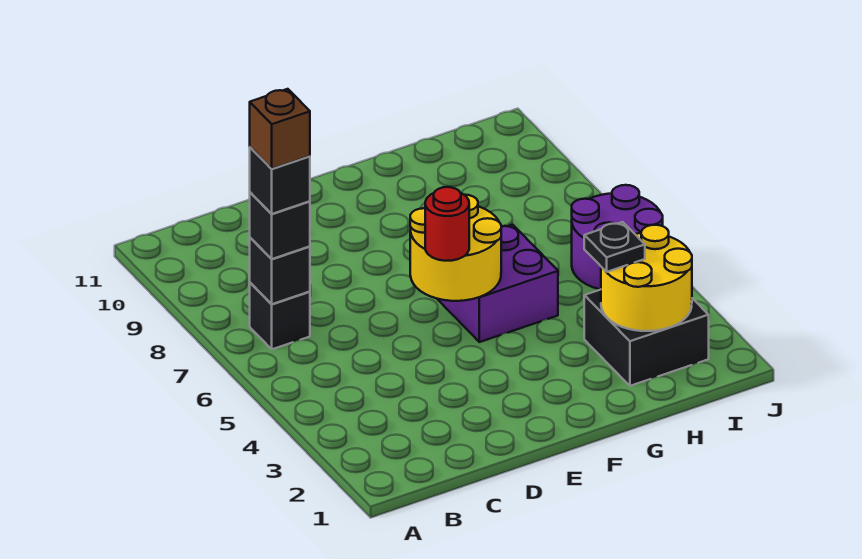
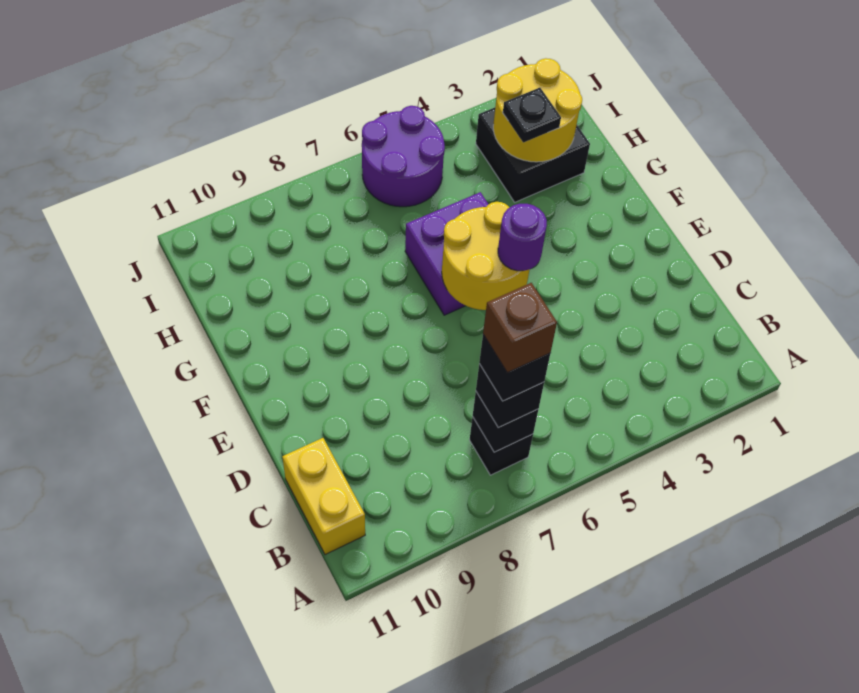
none -> yellow brick B11:C11 level 1
red round brick E5 level 3 -> purple round brick E5 level 3

